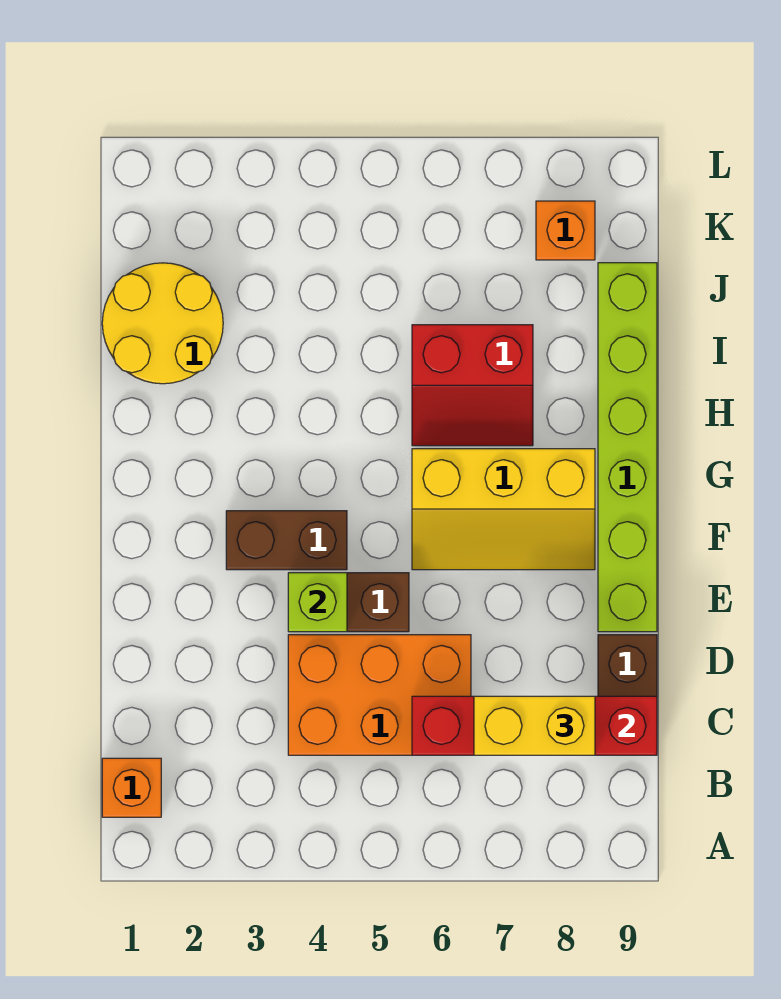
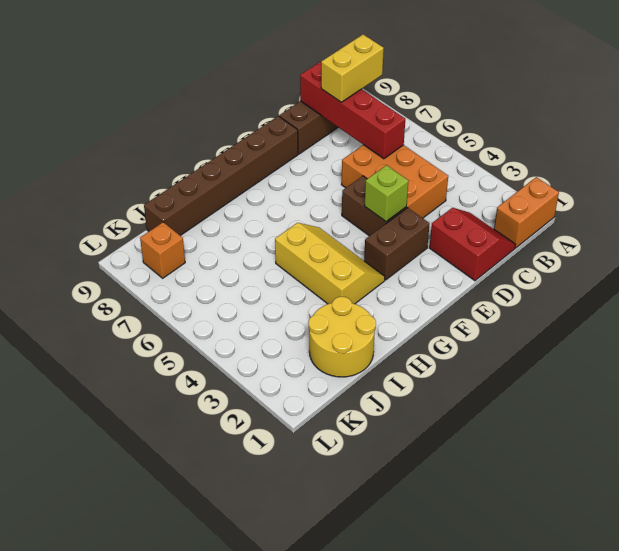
orange brick B1 level 1 -> orange brick A1:B1 level 1
yellow brick C7:C8 level 3 -> yellow brick B8:C8 level 3
lime brick E9:J9 level 1 -> brown brick E9:J9 level 1
brown brick F3:F4 level 1 -> brown brick E3:F3 level 1
yellow slope F6:G8 level 1 top G -> yellow slope G3:H5 level 1 top H
red slope H6:I7 level 1 top I -> red slope C1:D2 level 1 top D

